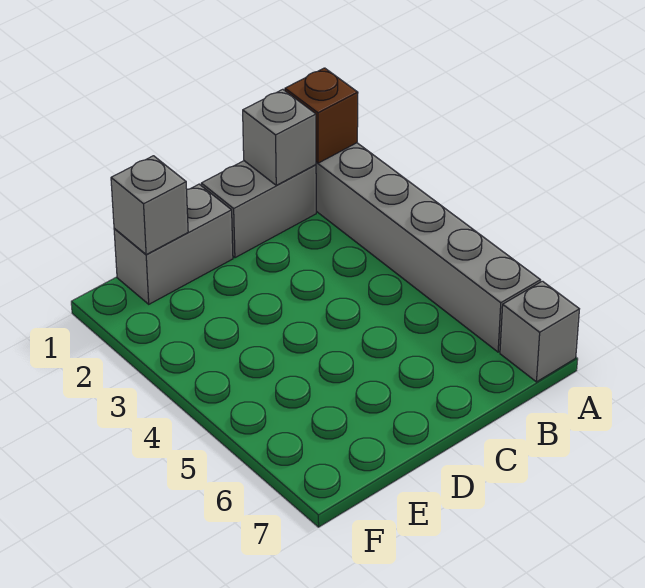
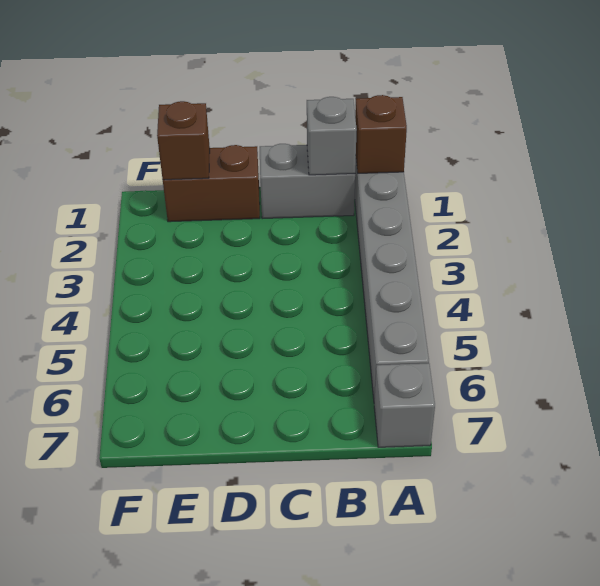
grey brick D1:E1 level 1 -> brown brick D1:E1 level 1
grey brick E1 level 2 -> brown brick E1 level 2

